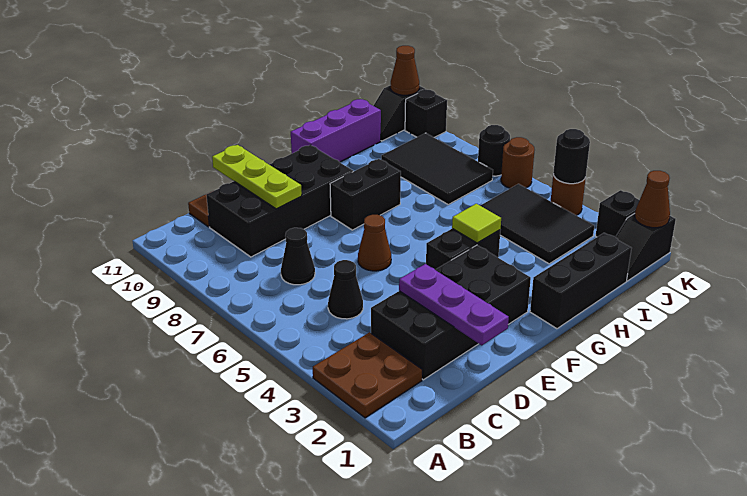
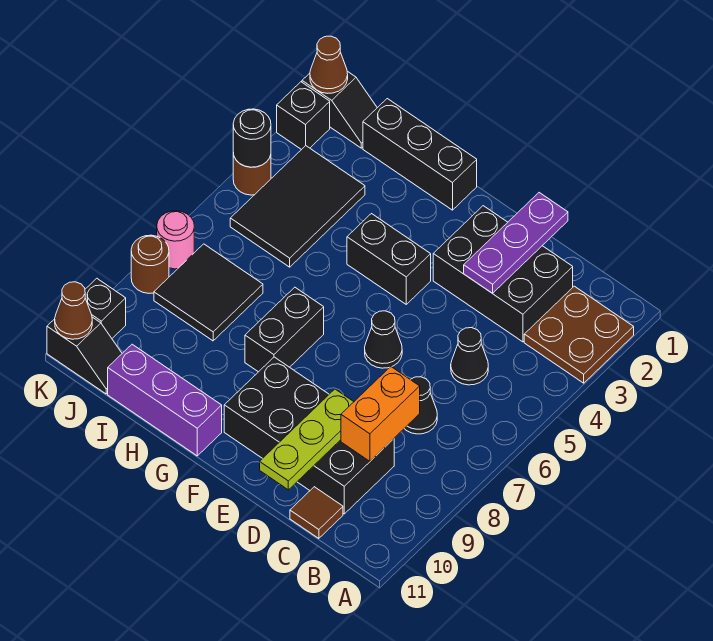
black brick C2:F3 level 1 -> black brick C2:E3 level 1
none -> orange brick C8:C9 level 2
brown cone E6 level 1 -> black cone E6 level 1
black brick F8:G8 level 1 -> black brick G7:G8 level 1
lime tile G4 level 2 -> none
black tile I7:J9 level 1 -> black tile I7:J8 level 1
brown round brick K6 level 1 -> brown round brick K8 level 1
black round brick K7 level 1 -> pink round brick K7 level 1

